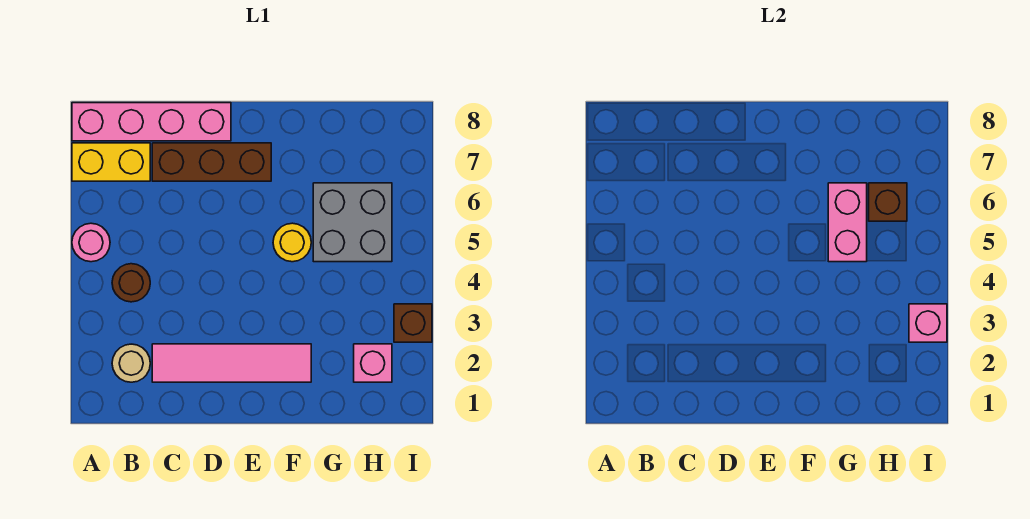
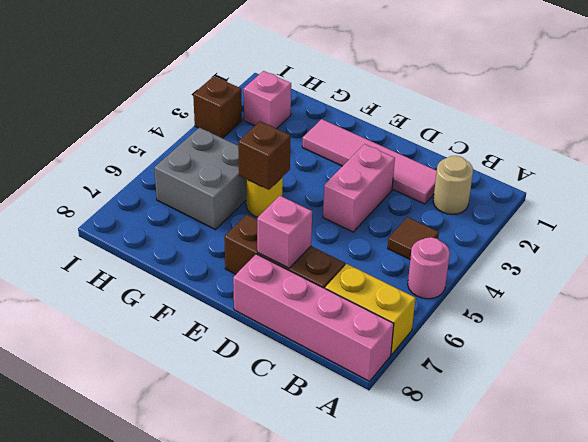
brown round brick B4 level 1 -> brown tile B4 level 1
pink brick G5:G6 level 2 -> pink brick D3:D4 level 1
brown brick H6 level 2 -> brown brick F5 level 2
pink brick I3 level 2 -> pink brick D7 level 2

